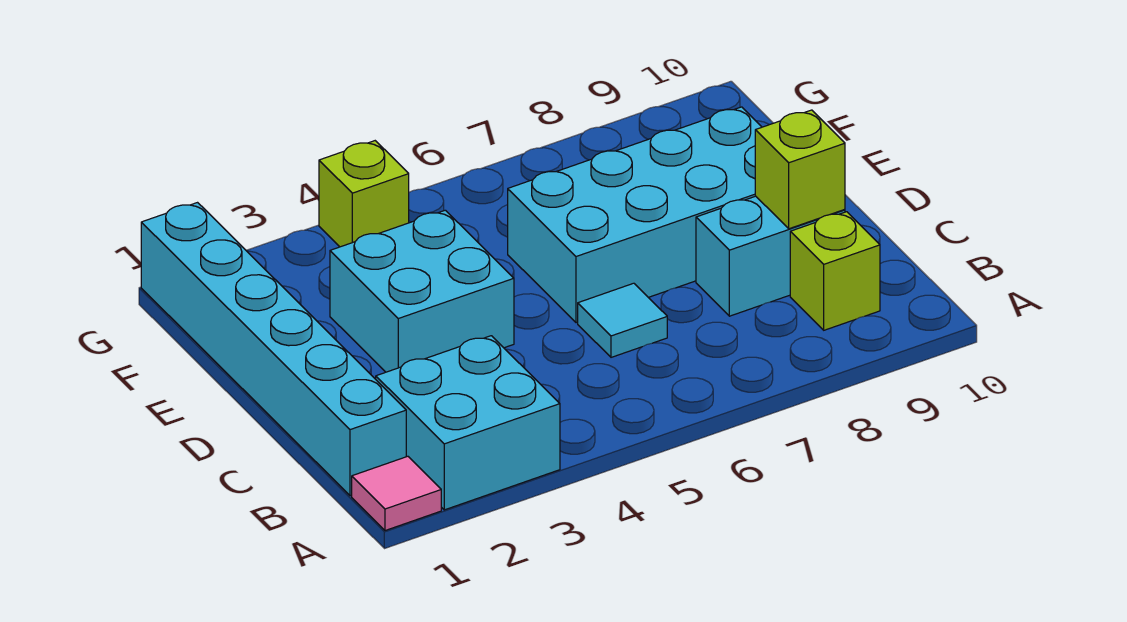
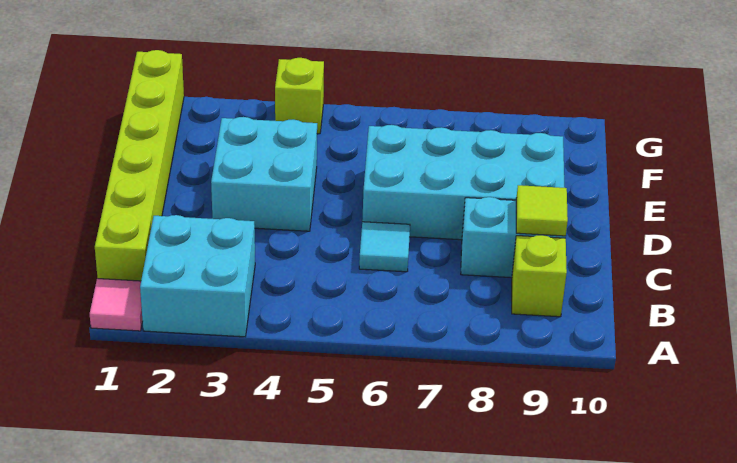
cyan brick B1:G1 level 1 -> lime brick B1:G1 level 1
lime brick C9 level 2 -> lime tile C9 level 2

